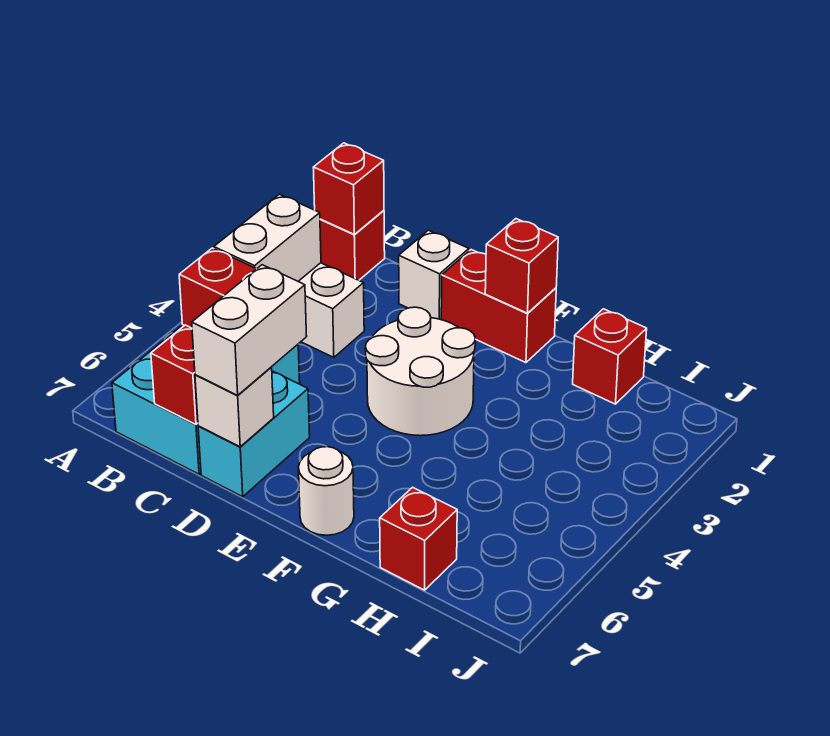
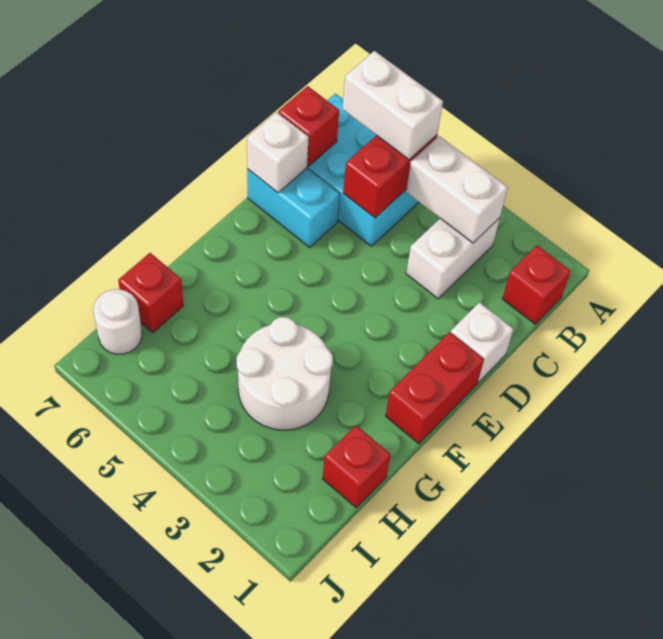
red brick B1 level 2 -> none
white brick D6:D7 level 3 -> white brick B5:B6 level 3
white round brick E3:F4 level 1 -> white round brick G3:H4 level 1
red brick F1 level 2 -> none
white round brick F7 level 1 -> white round brick I7 level 1

